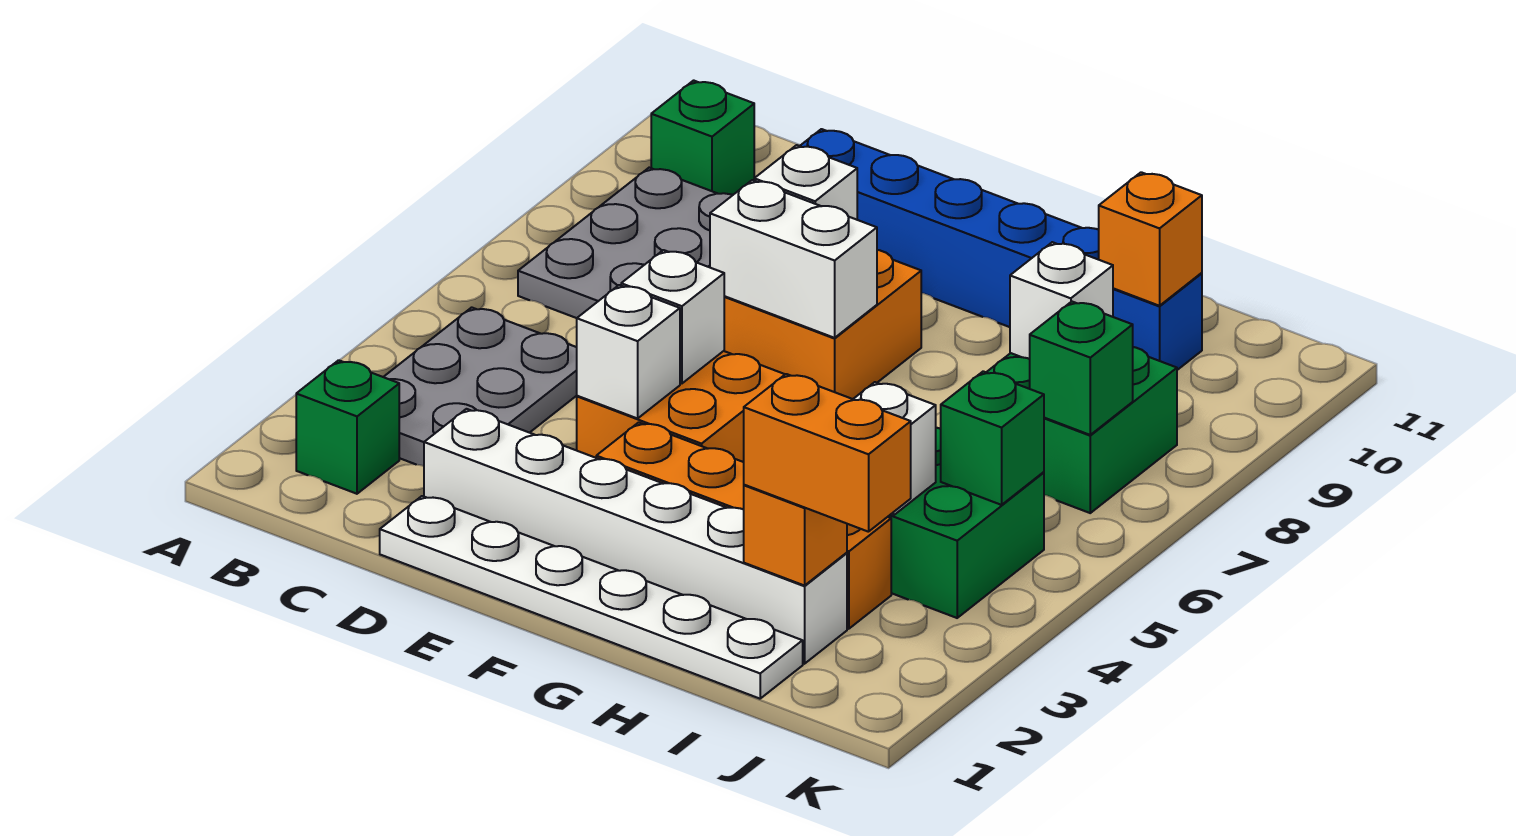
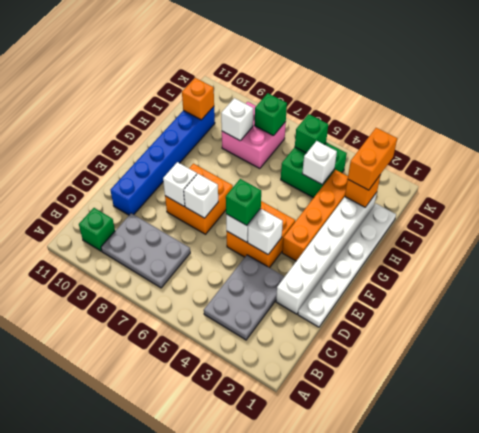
green brick B2 level 1 -> green brick E5 level 3
grey plate B3:C5 level 1 -> grey plate B3:D4 level 1
white brick E7:F7 level 2 -> white brick E7 level 2
green brick I7:J8 level 1 -> pink brick I7:J8 level 1

